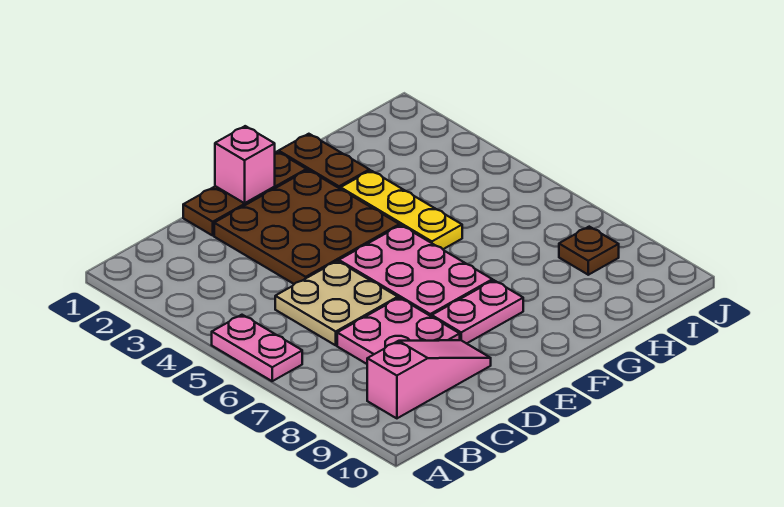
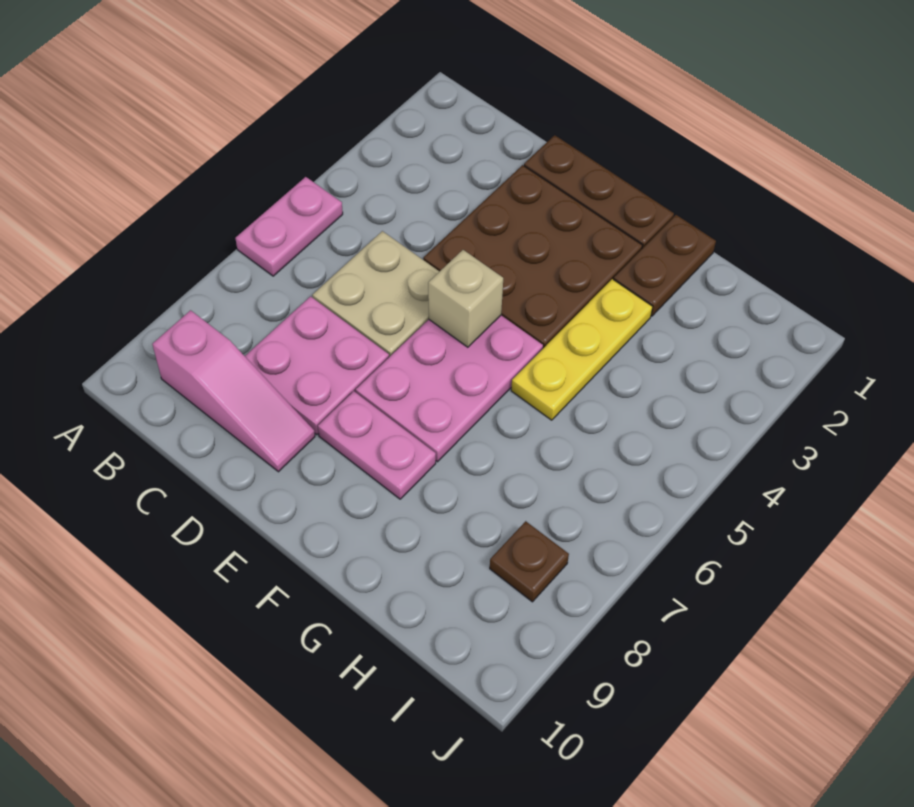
pink brick E1 level 2 -> none
none -> tan brick E5 level 2

